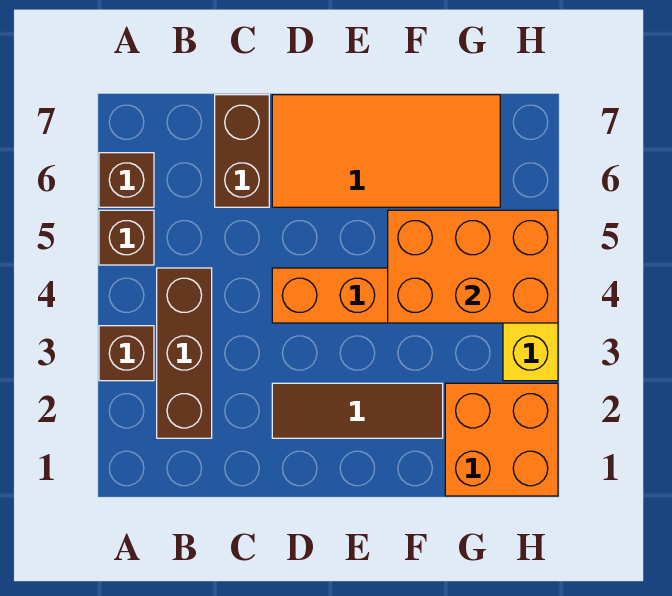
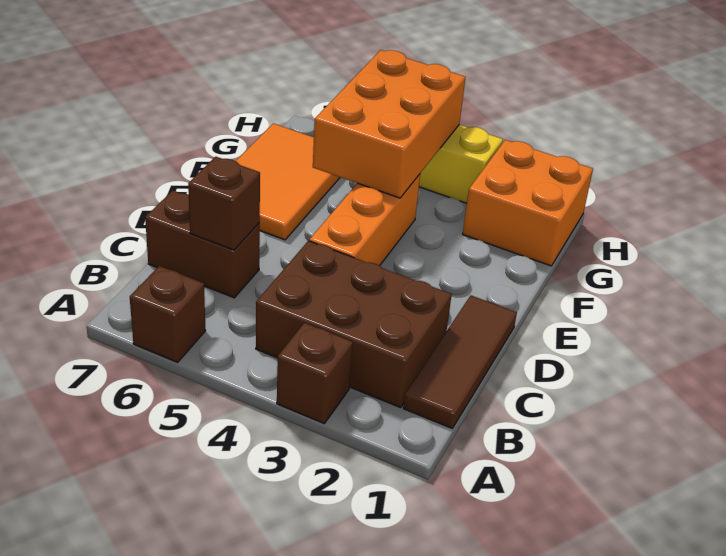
brown brick A5 level 1 -> brown brick C6 level 2
brown brick B2:B4 level 1 -> brown brick B2:C4 level 1
brown tile D2:F2 level 1 -> brown tile B1:D1 level 1
orange tile D6:G7 level 1 -> orange tile E6:G7 level 1

